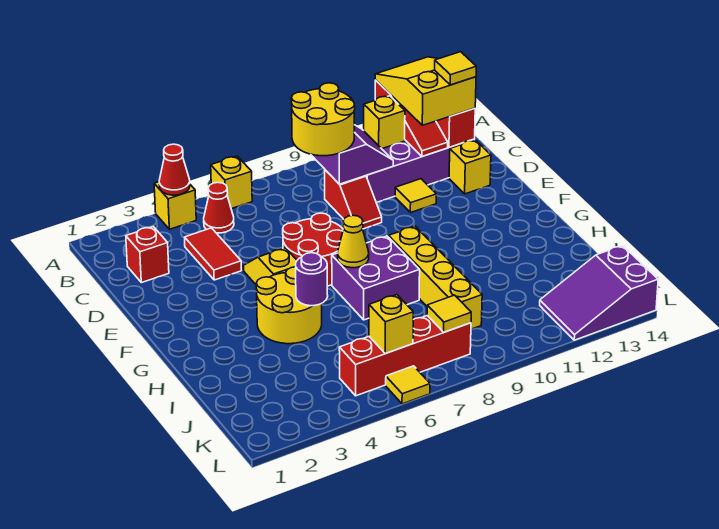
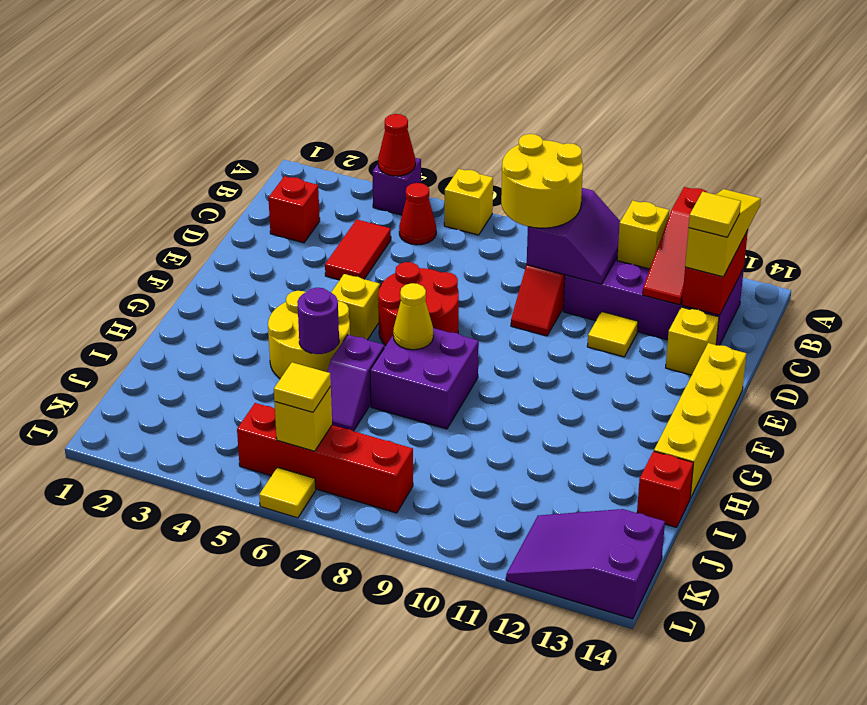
yellow brick A4 level 1 -> purple brick A4 level 1
yellow slope A12:C13 level 3 top C -> yellow slope A13:C13 level 3 top C
yellow brick G9:J9 level 1 -> yellow brick E14:H14 level 1
none -> purple slope H6:I6 level 1 top H
none -> red brick I14 level 1
yellow tile K8 level 2 -> yellow tile K6 level 3

